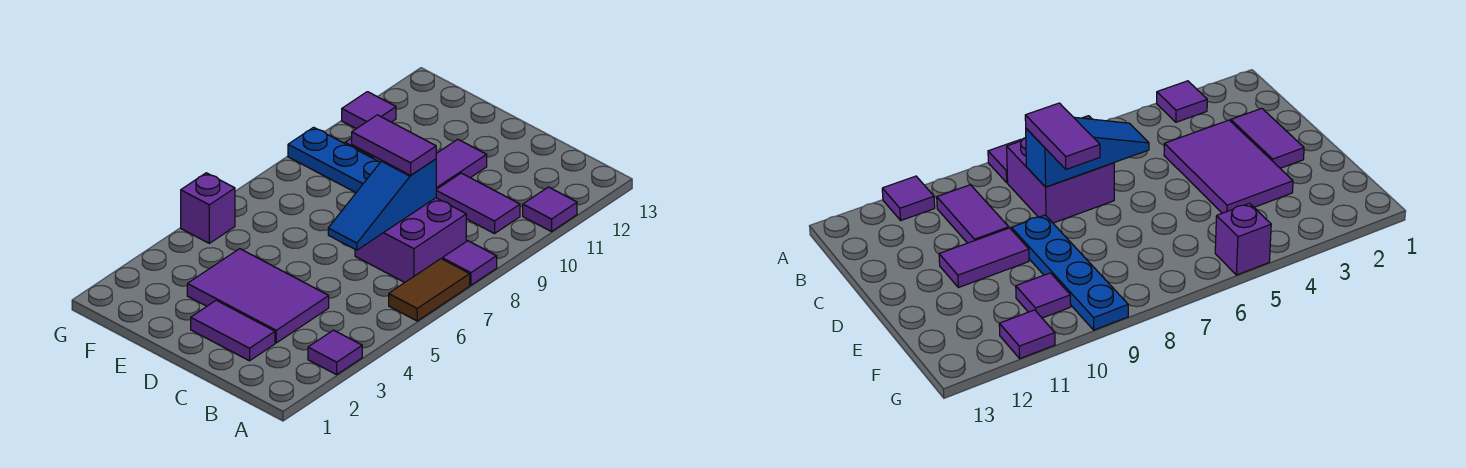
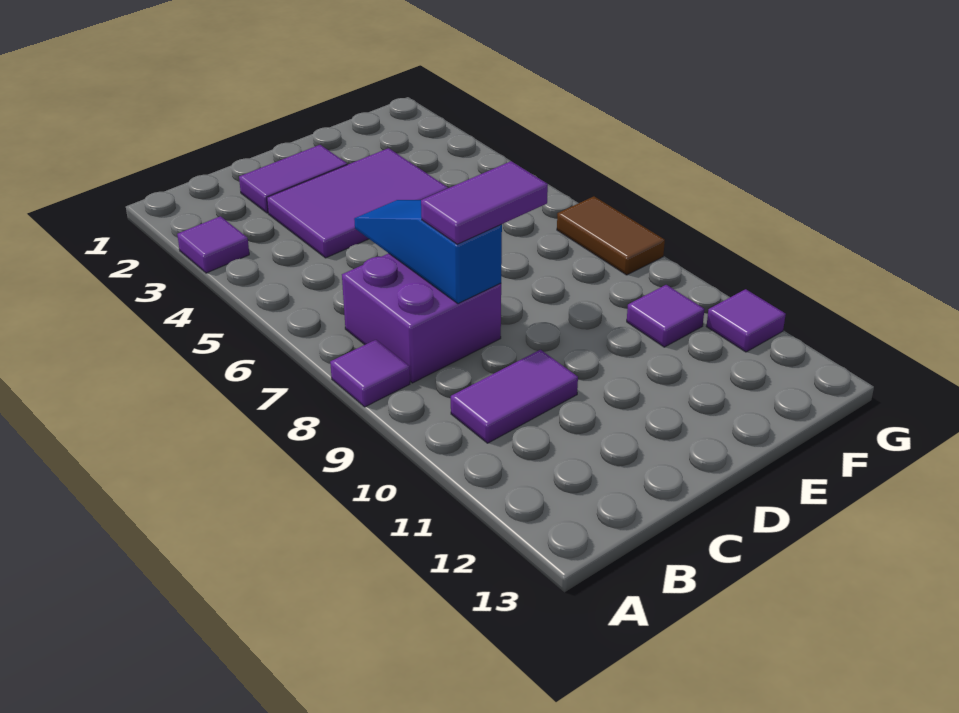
brown tile A6:A7 level 1 -> brown tile G7:G8 level 1
purple tile A11 level 1 -> none
blue plate D9:G9 level 1 -> none
purple tile D10:D11 level 1 -> none
purple brick G5 level 1 -> none

